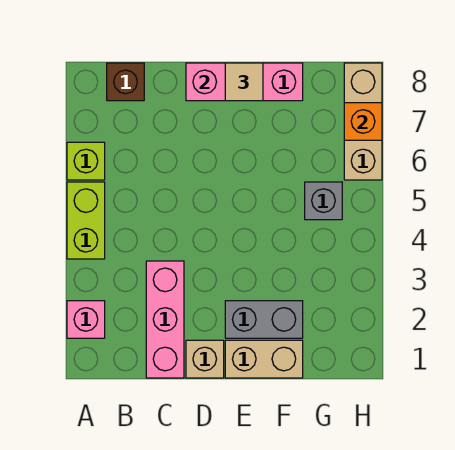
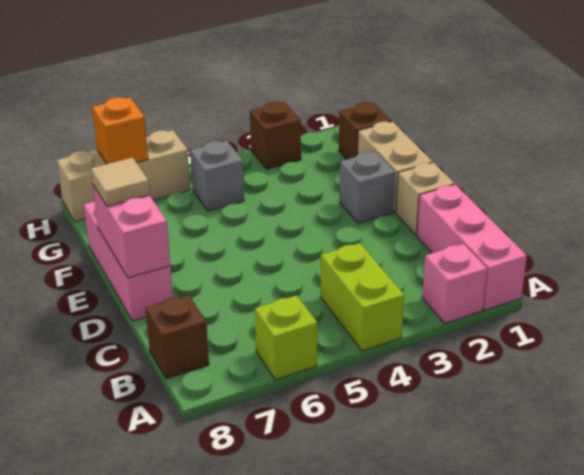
lime brick A4:A5 level 1 -> lime brick A4:B4 level 1
pink brick C1:C3 level 1 -> pink brick A1:C1 level 1
grey brick E2:F2 level 1 -> grey brick E2 level 1
none -> brown brick G1 level 1
none -> brown brick H3 level 1

